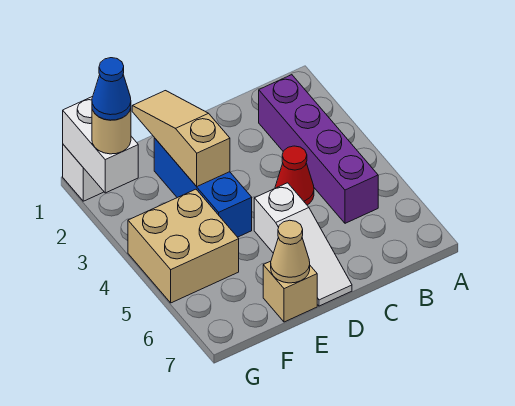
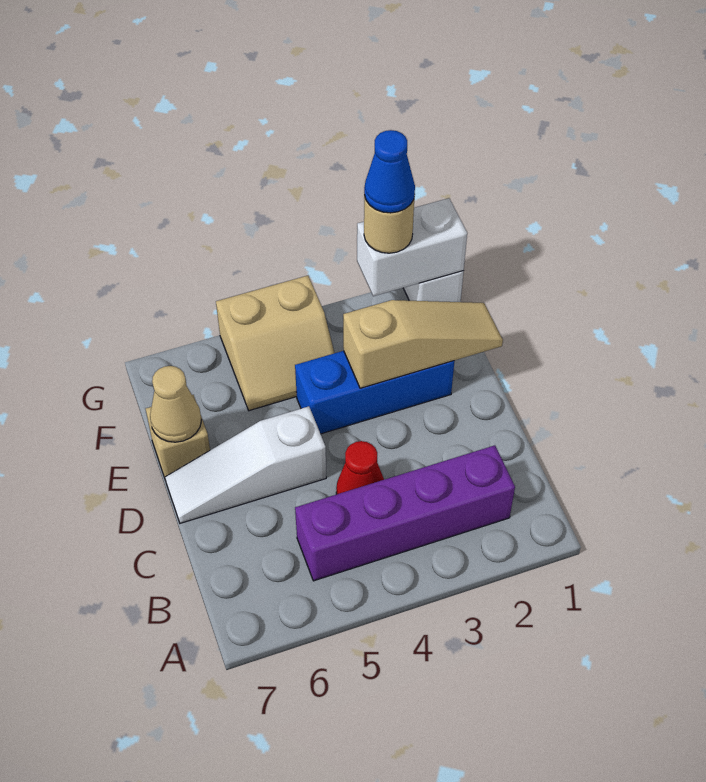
tan brick F4:G5 level 1 -> tan slope F4:G5 level 1 top G

